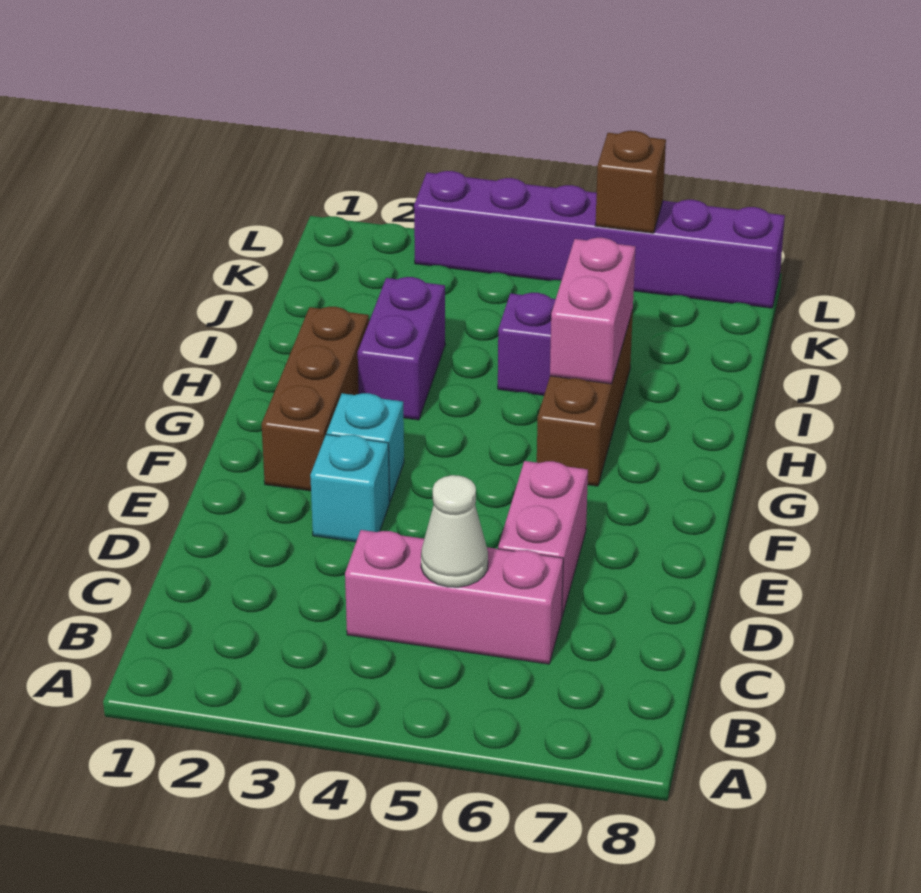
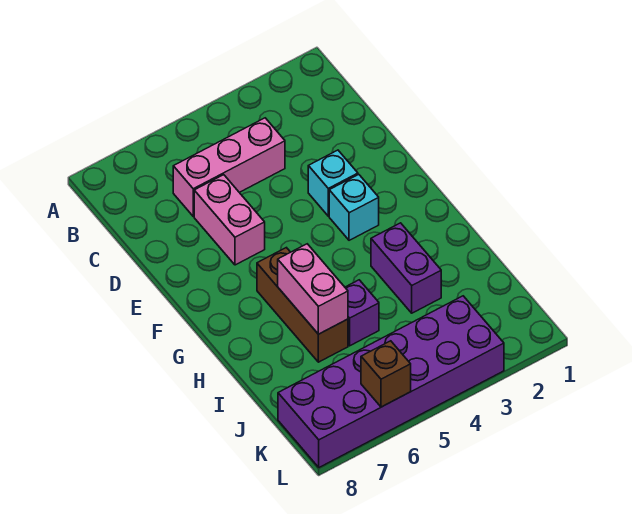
white cone C5 level 2 -> none
brown brick F2:H2 level 1 -> none
purple brick L3:L8 level 1 -> purple brick K3:L8 level 1

